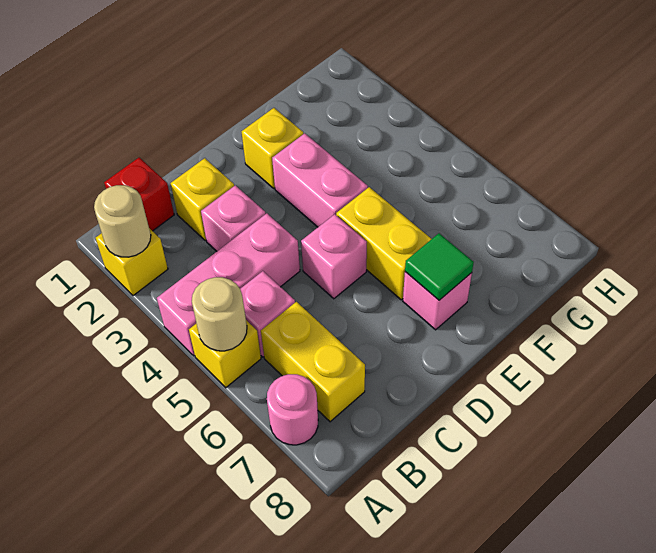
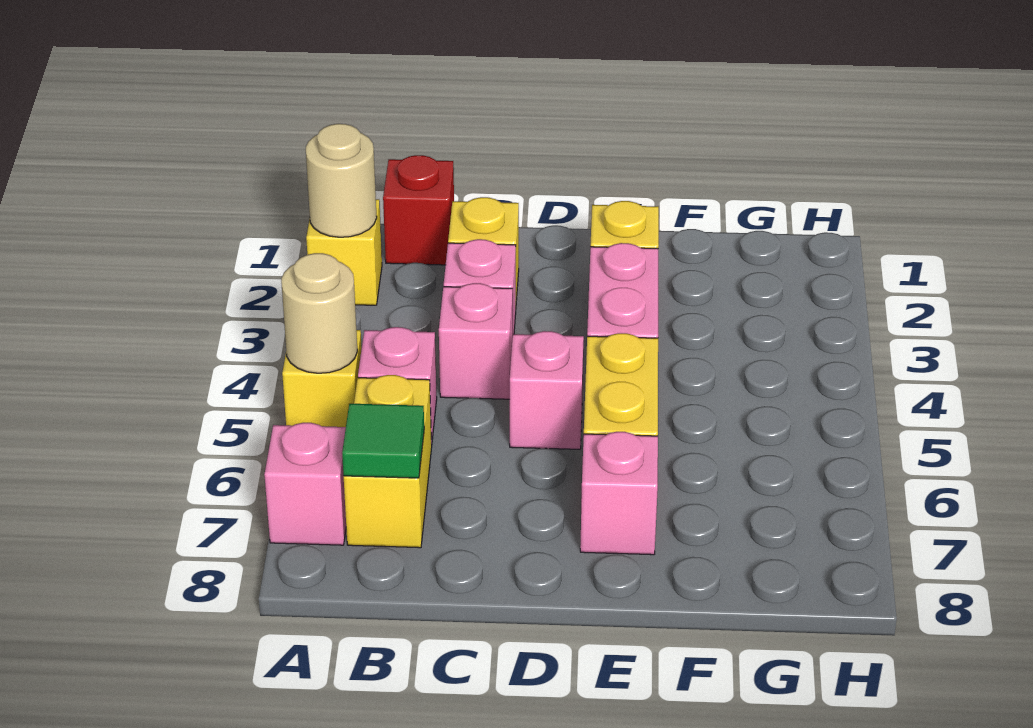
pink brick A4:C4 level 1 -> pink brick C4 level 1
pink round brick A7 level 1 -> pink brick A7 level 1
green tile E7 level 2 -> green tile B7 level 2

